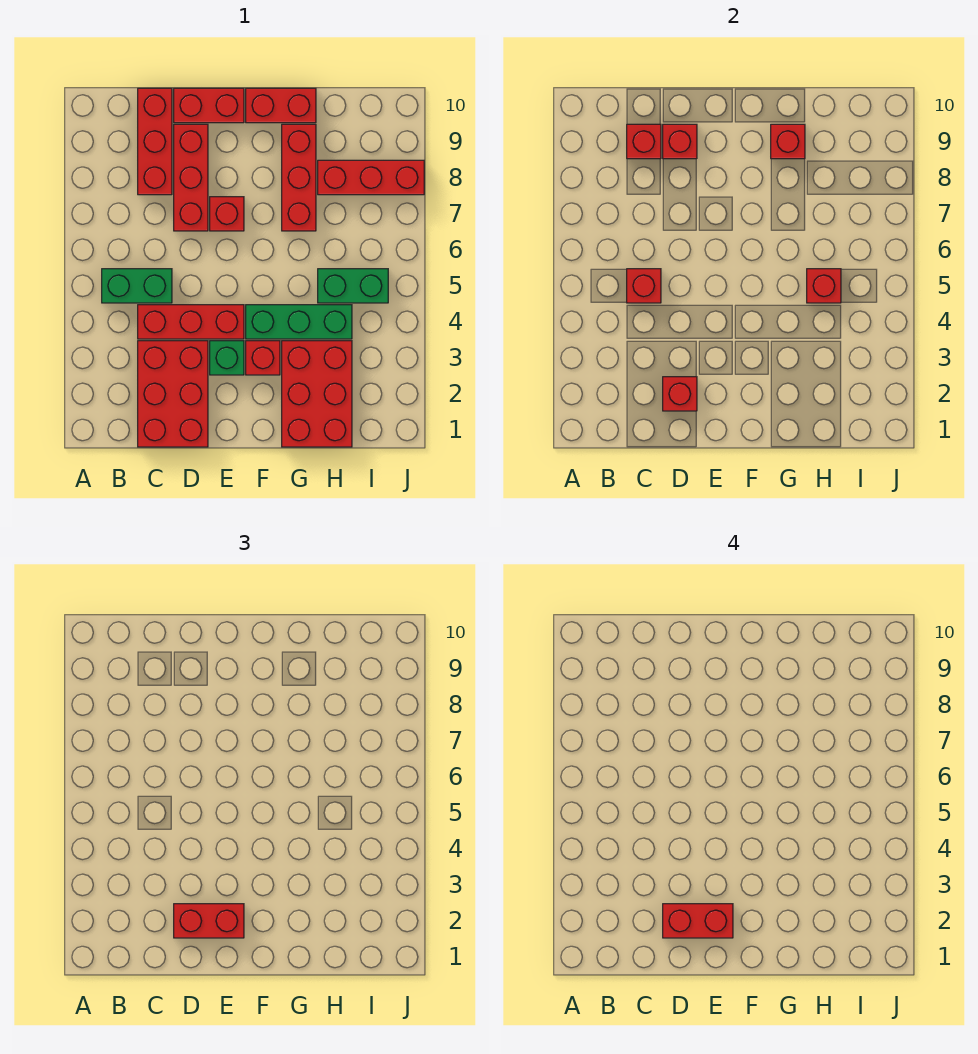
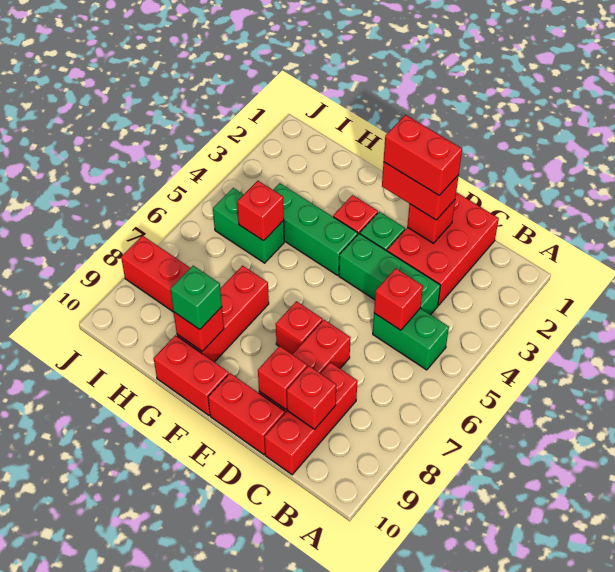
red brick C4:E4 level 1 -> green brick C4:E4 level 1
red brick G1:H3 level 1 -> none
none -> green brick G9 level 3

